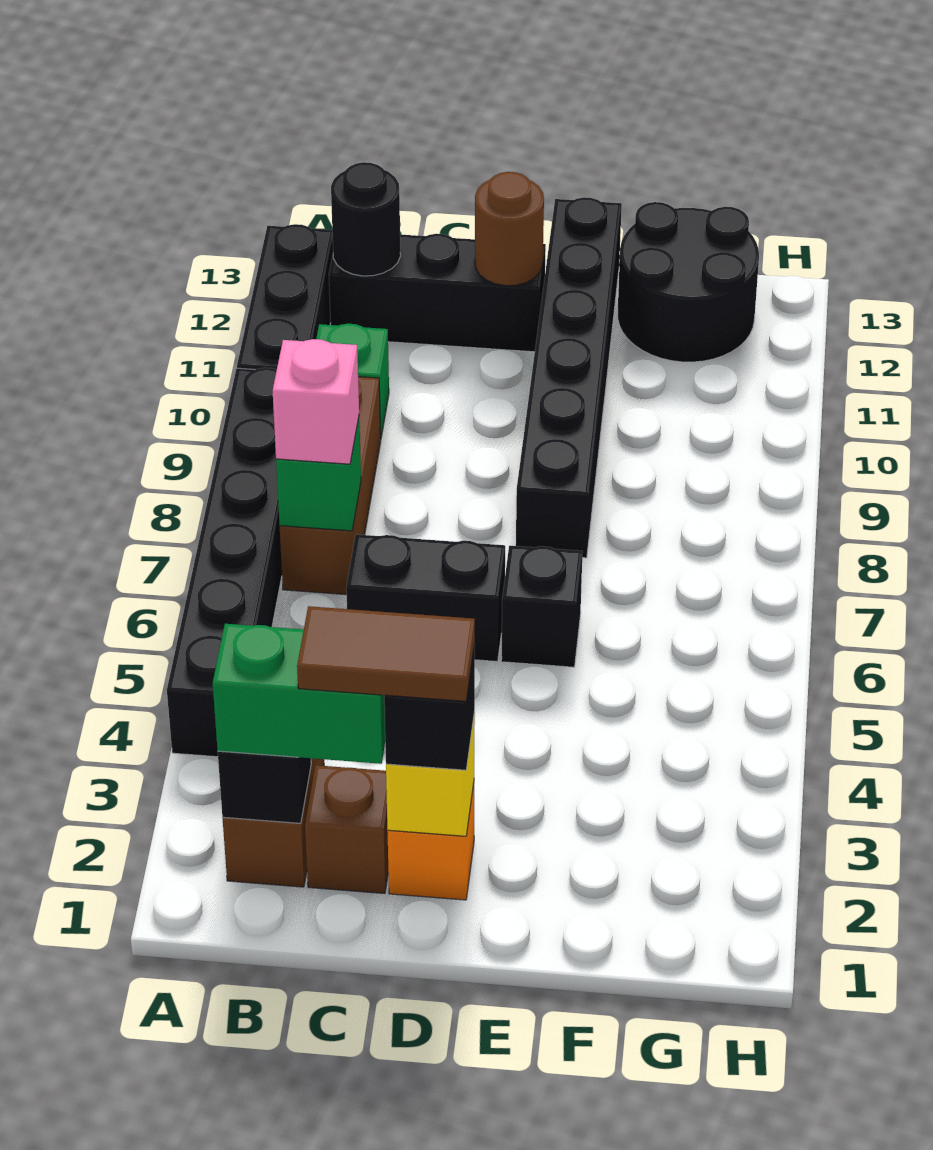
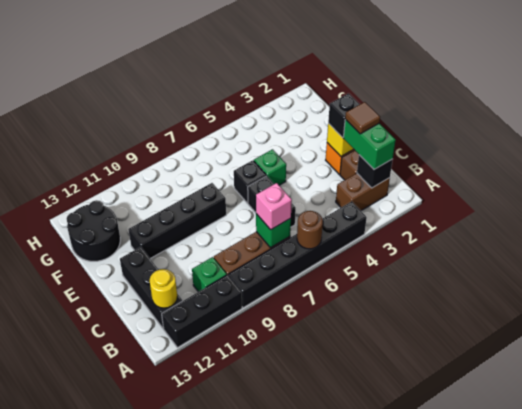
black round brick B12 level 2 -> yellow round brick B12 level 2
brown tile C2:D2 level 4 -> brown tile C2 level 4
brown round brick D12 level 2 -> brown round brick A6 level 2
none -> green brick E5 level 1
black brick E8:E13 level 1 -> black brick E8:E11 level 1

